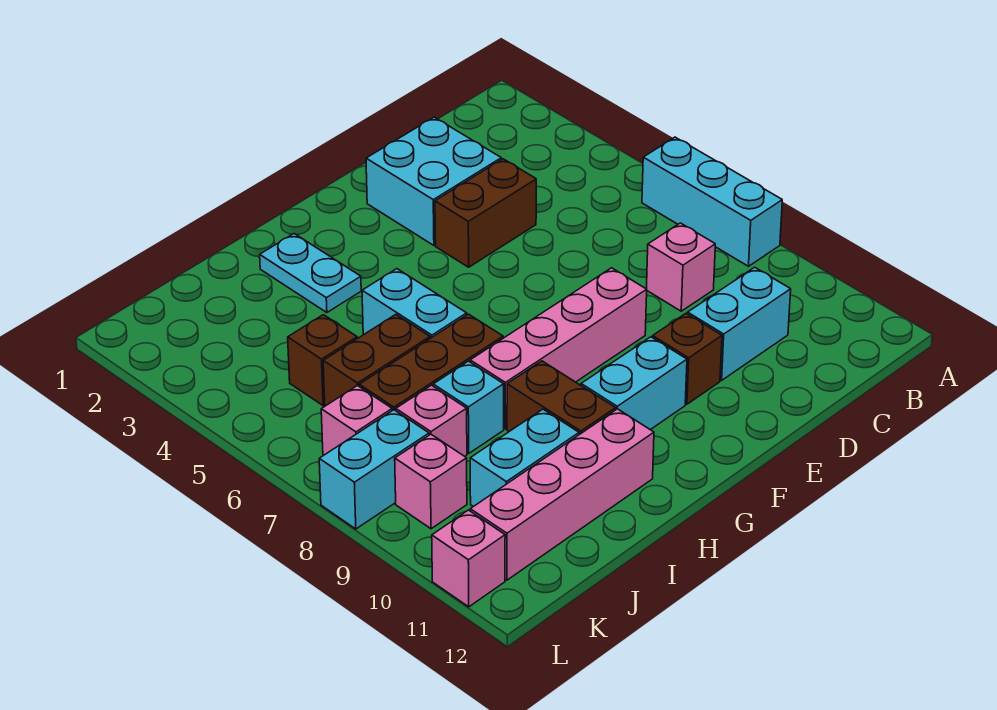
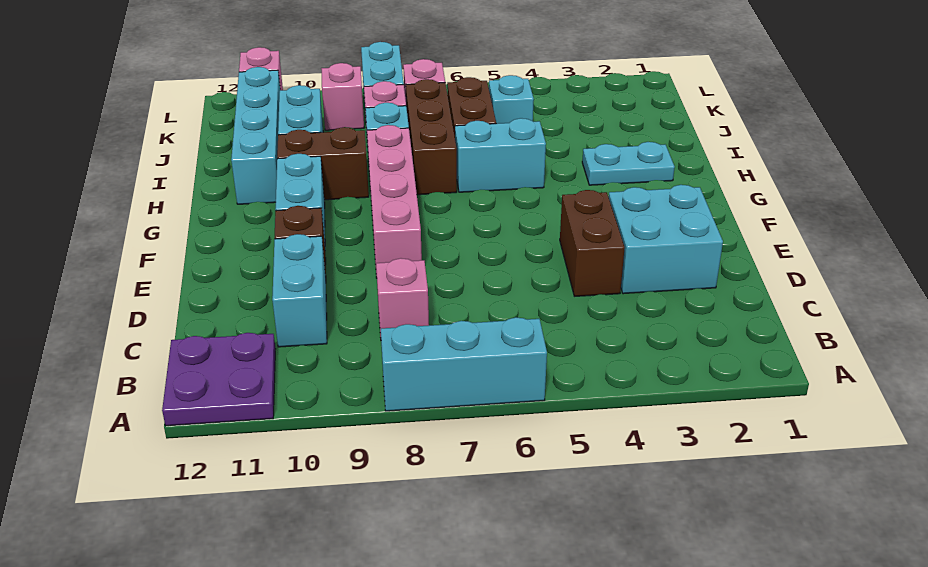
none -> purple plate A11:B12 level 1
pink brick H11:K11 level 1 -> cyan brick H11:K11 level 1
brown brick J5 level 1 -> cyan brick J5 level 1

